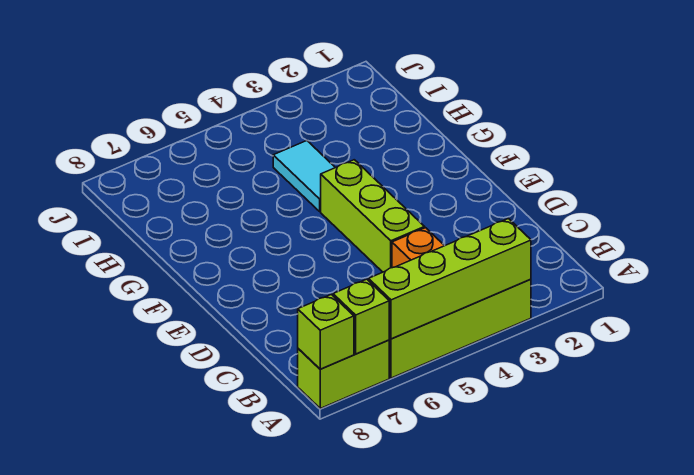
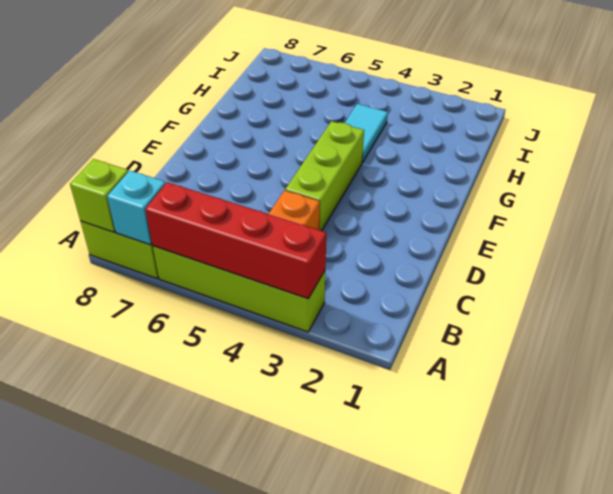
lime brick A3:A6 level 2 -> red brick A3:A6 level 2
lime brick A7 level 2 -> cyan brick A7 level 2

